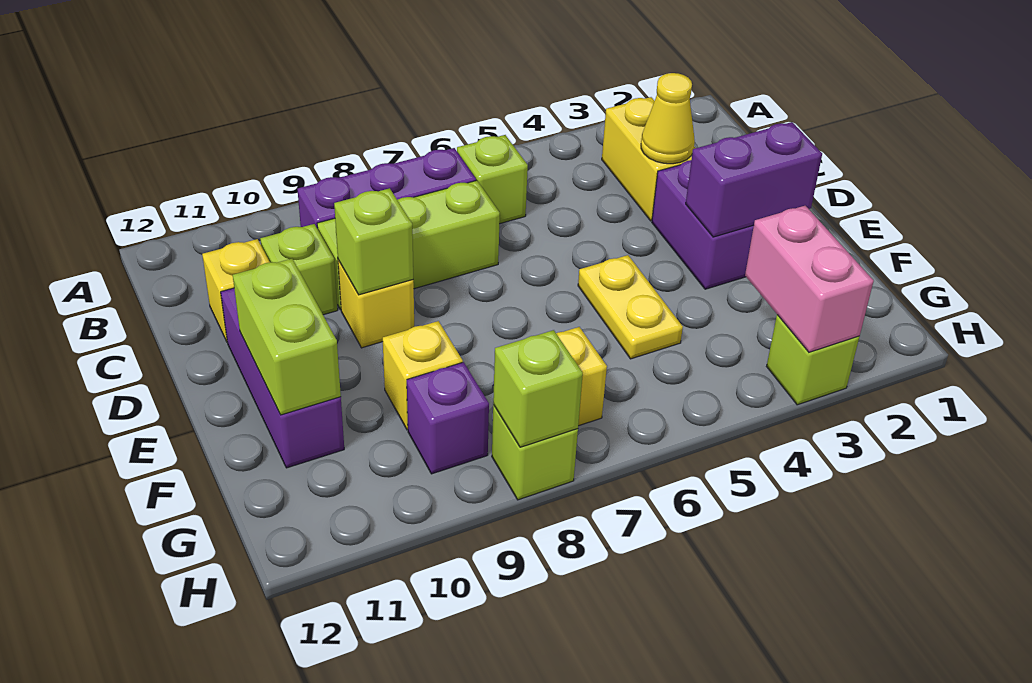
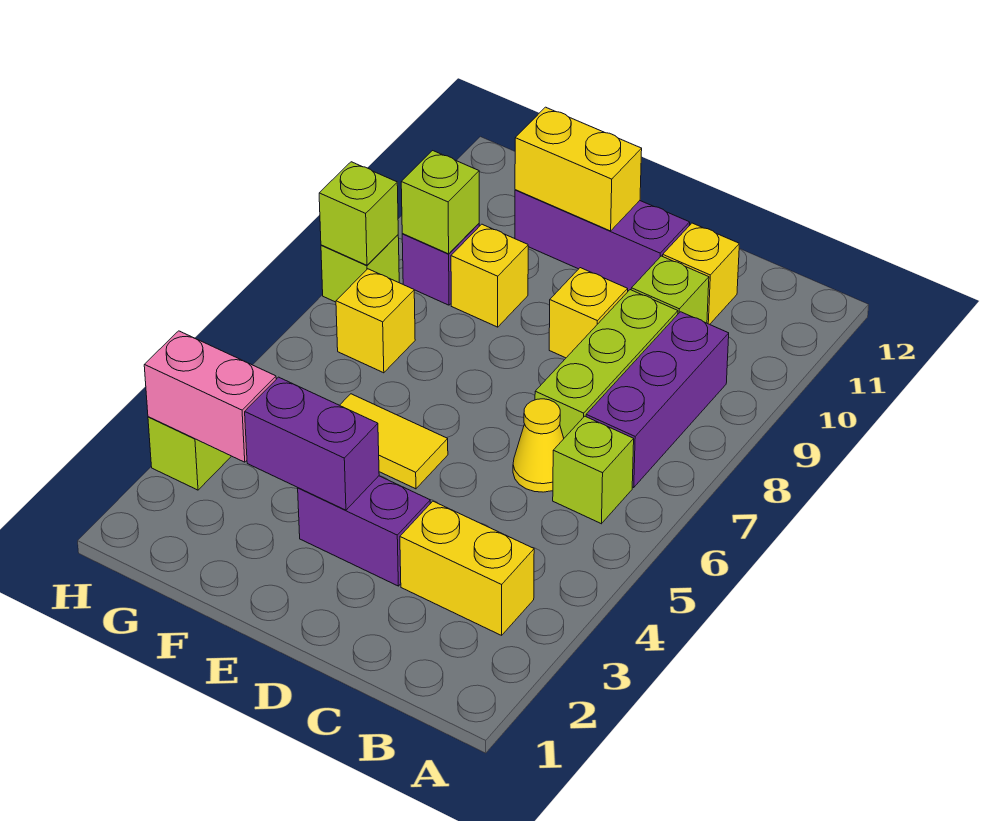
yellow cone C3 level 2 -> yellow cone C6 level 1
lime brick D9 level 2 -> lime brick G9 level 2
purple brick E2:E3 level 2 -> purple brick E3:F3 level 2
yellow plate E5:F5 level 1 -> yellow tile E5:F5 level 1
lime brick E11:F11 level 2 -> yellow brick E11:F11 level 2

